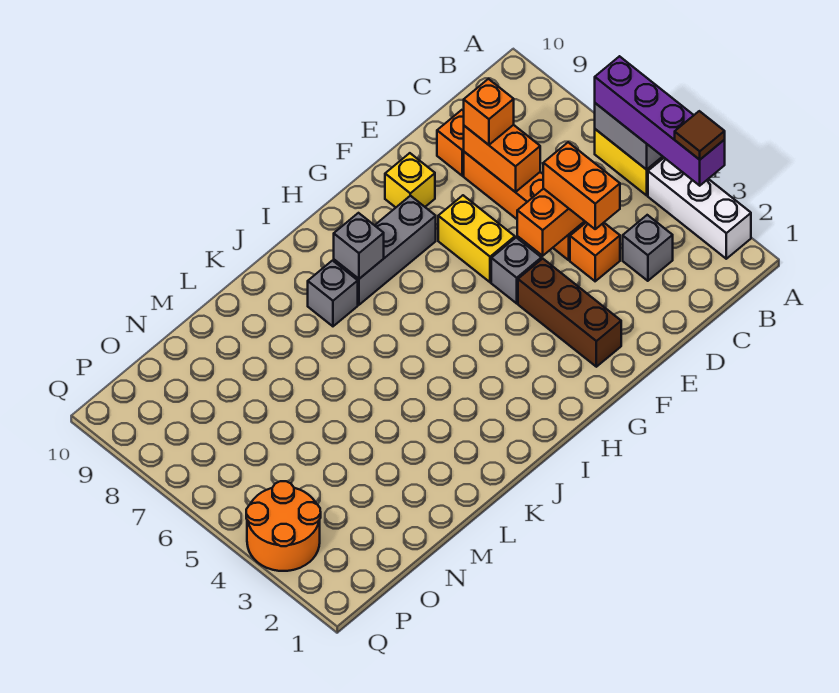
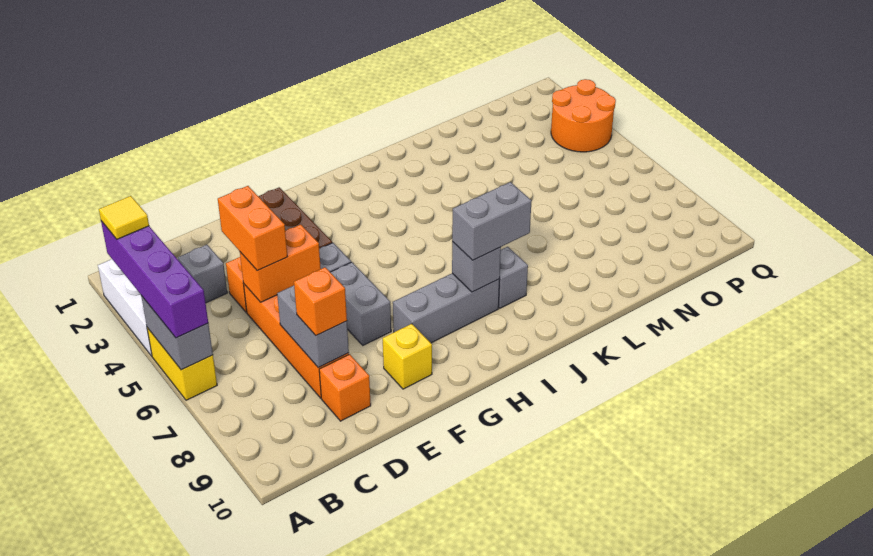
brown tile A3 level 4 -> yellow tile A3 level 4
orange brick D7:D8 level 2 -> grey brick D7:D8 level 2
yellow brick F6:F7 level 1 -> grey brick F6:F7 level 1
none -> grey brick I8:J8 level 3

